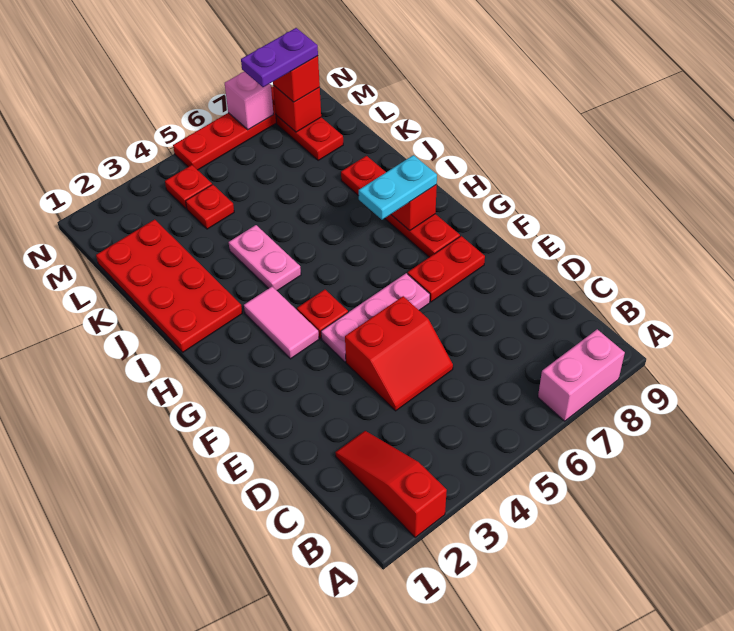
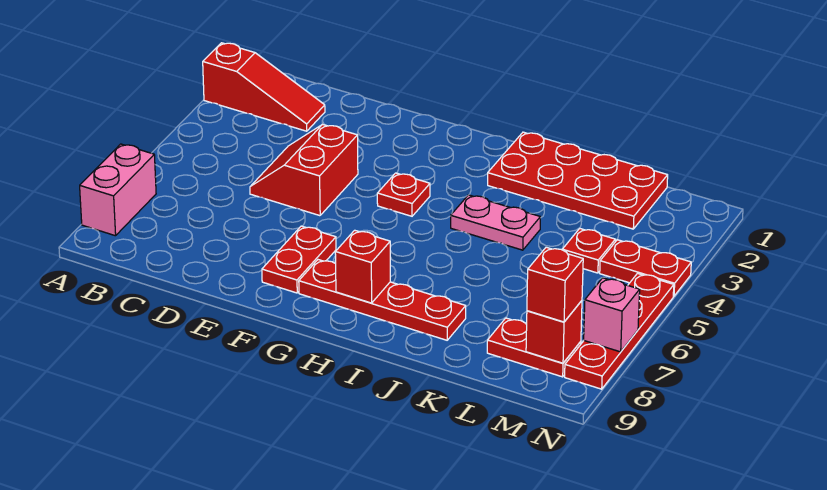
pink plate F4:F6 level 1 -> none
pink tile G3:H3 level 1 -> none
cyan plate H7:H8 level 3 -> none
red plate M4 level 1 -> red plate M4:N4 level 1
purple plate M7:M8 level 4 -> none

